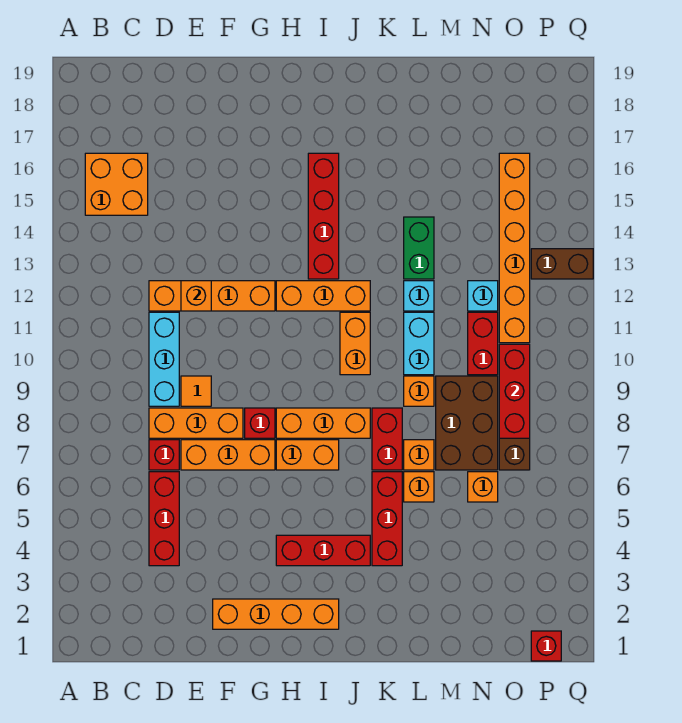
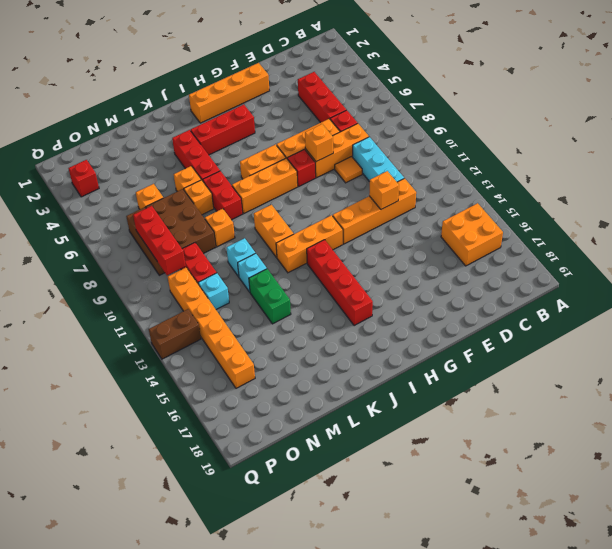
none -> orange brick F8 level 2
cyan brick L10:L11 level 1 -> cyan brick L11 level 1
red brick P1 level 1 -> red brick P3 level 1

